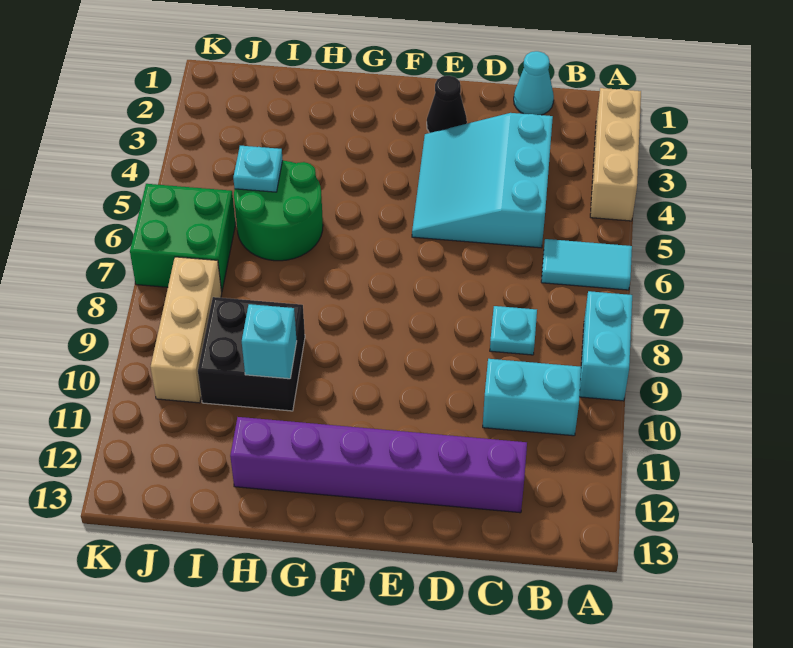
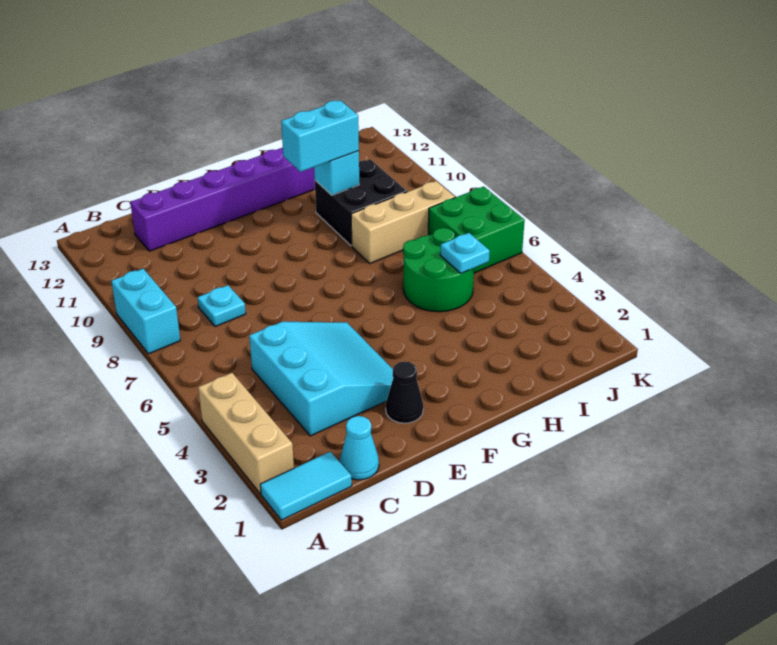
cyan tile A6:B6 level 1 -> cyan tile A1:B1 level 1
cyan brick B10:C10 level 1 -> cyan brick G10:H10 level 3
tan brick J8:J10 level 1 -> tan brick H8:J8 level 1

